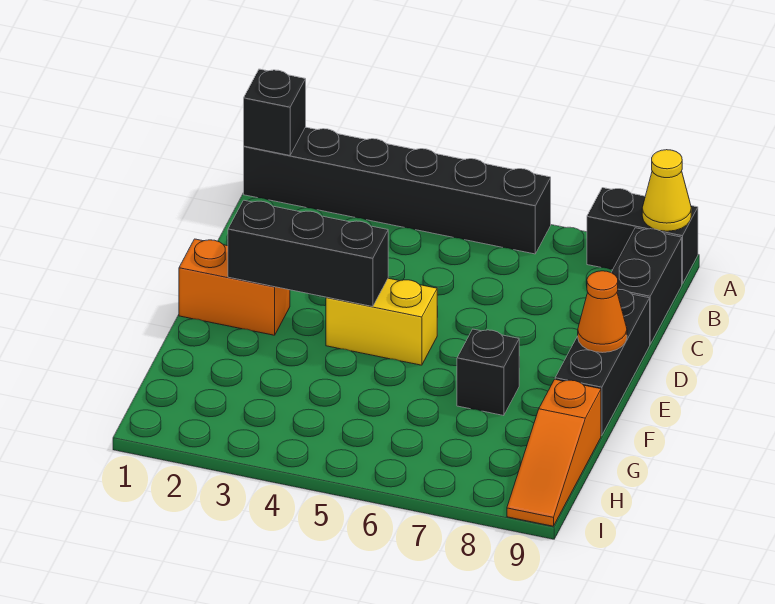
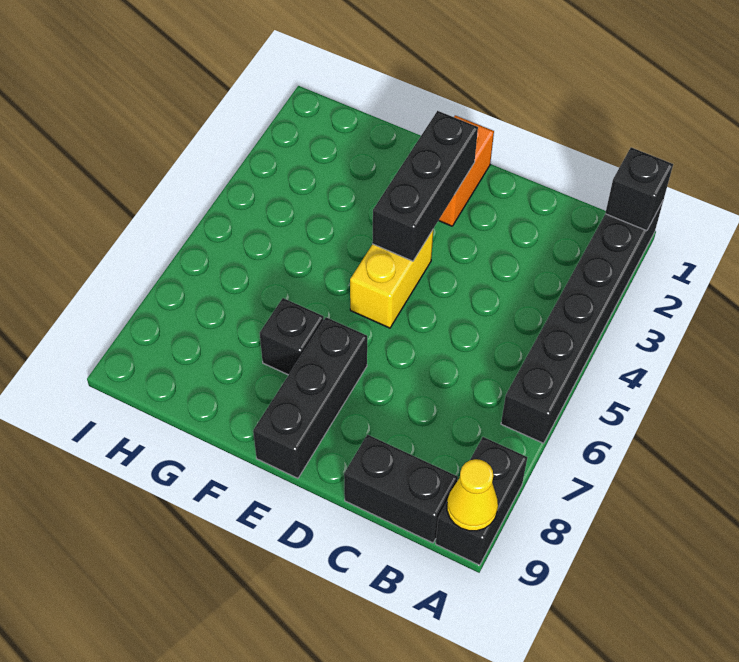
black brick D9:F9 level 1 -> black brick E7:E9 level 1
orange cone E9 level 2 -> none
orange slope G9:I9 level 1 top G -> none

